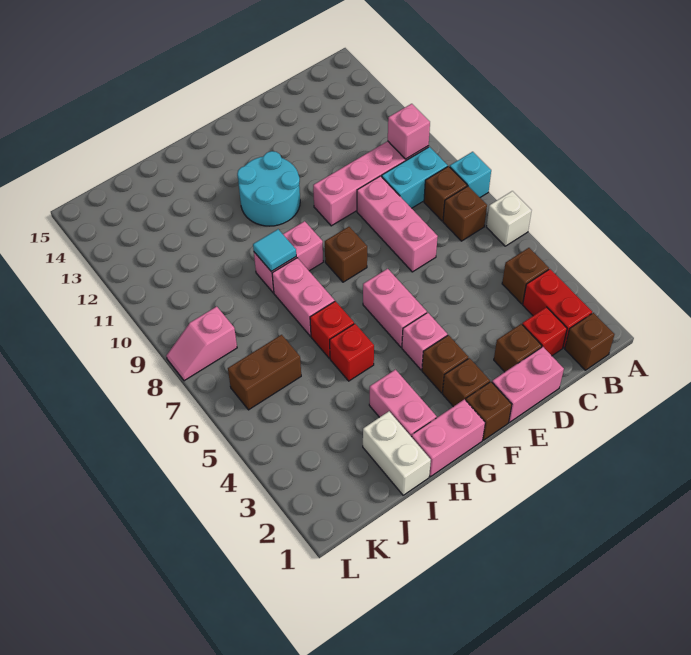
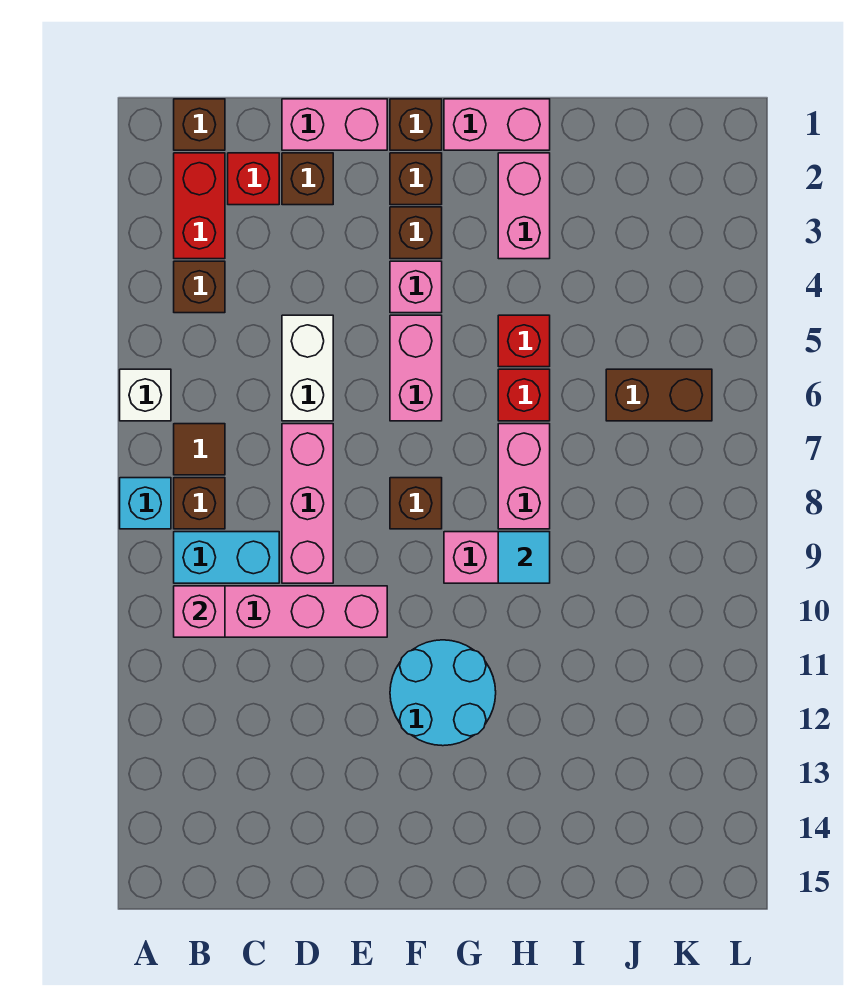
brown brick B7 level 1 -> brown tile B7 level 1
white brick I1:I2 level 1 -> white brick D5:D6 level 1
pink slope K8:L8 level 1 top K -> none

